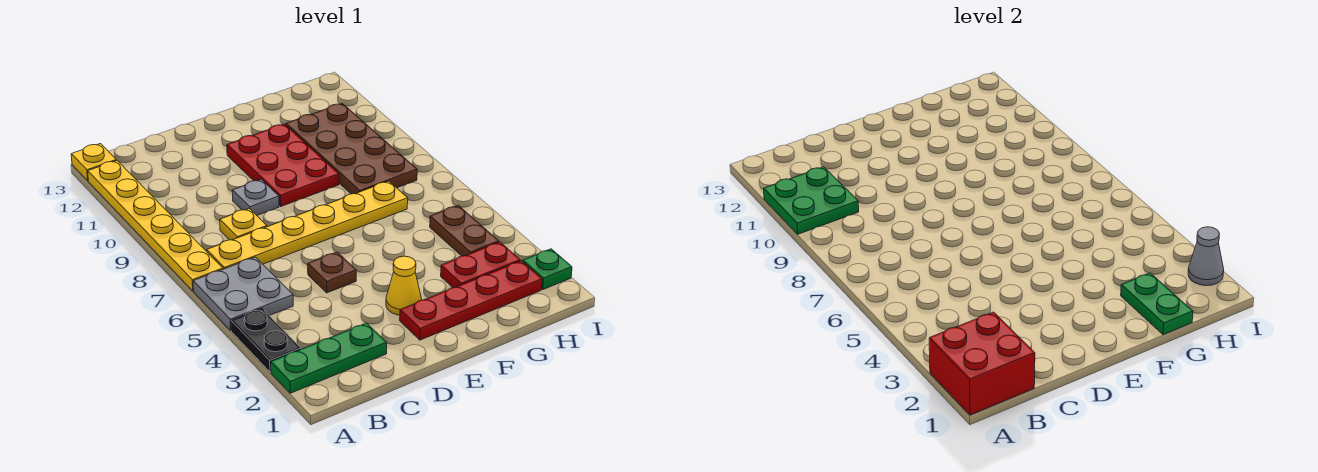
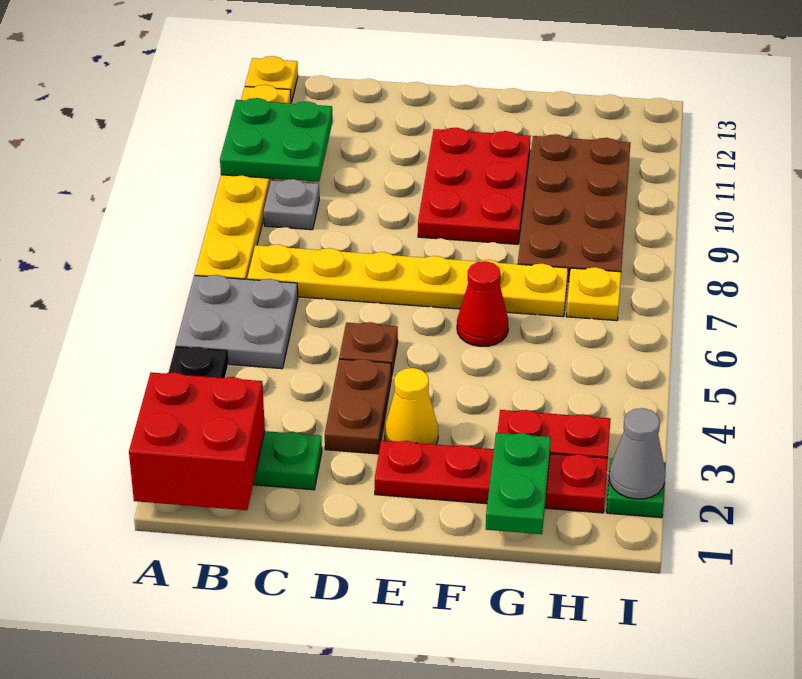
yellow plate C8 level 1 -> yellow plate H7 level 1
grey plate D9 level 1 -> grey plate B9 level 1
none -> red cone F6 level 1
brown plate H4:H5 level 1 -> brown plate D3:D4 level 1

